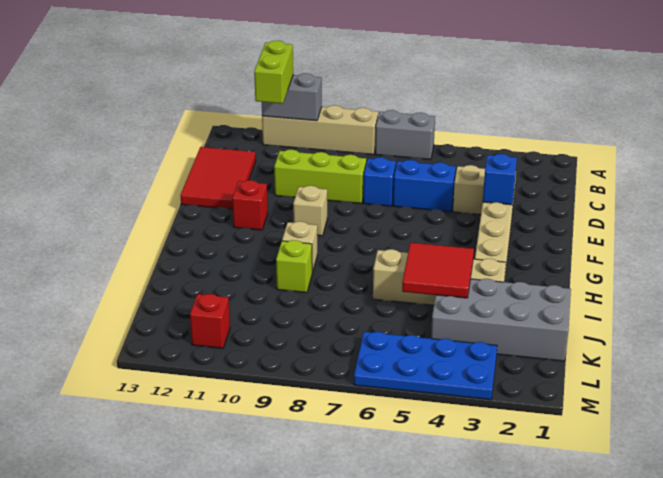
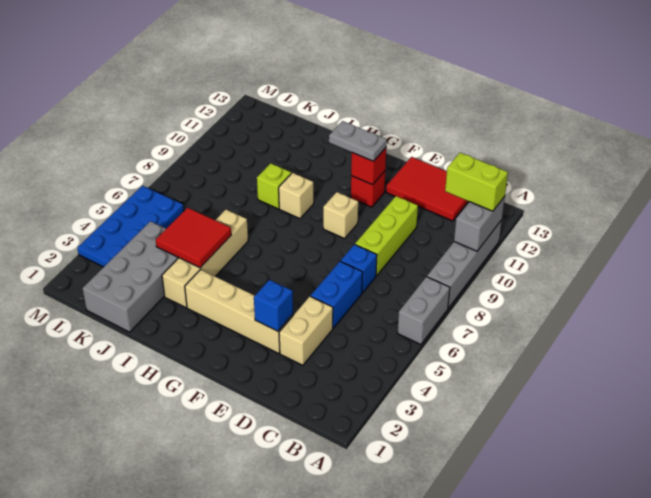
tan brick A8:A11 level 1 -> grey brick A8:A11 level 1
none -> grey plate F11:G11 level 3
red brick L11 level 1 -> red brick F11 level 2

